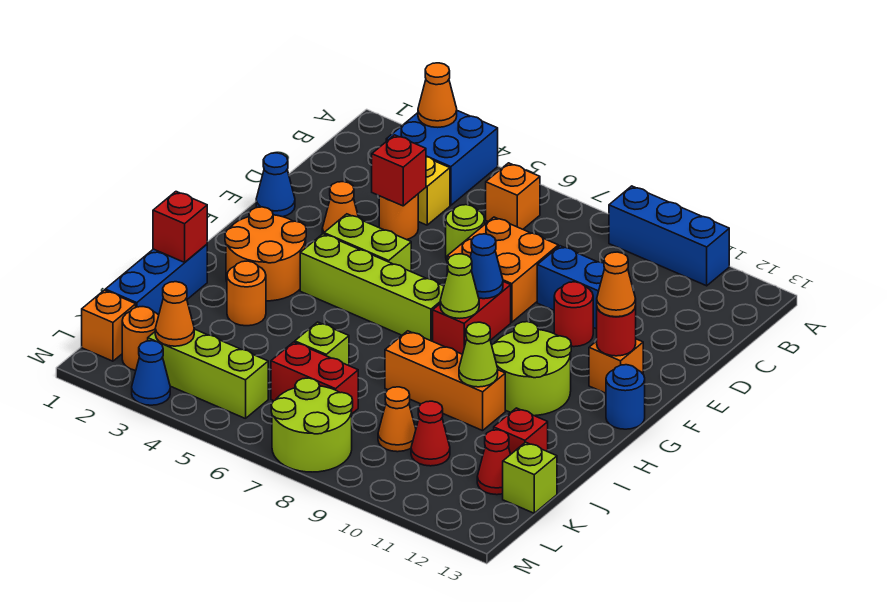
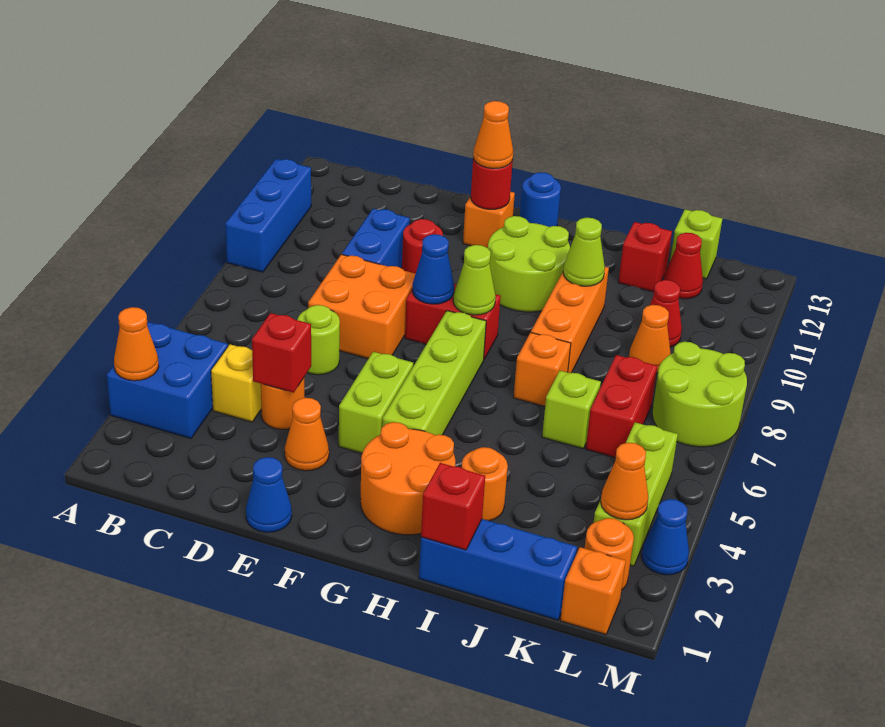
orange brick B6 level 1 -> orange brick I7 level 1

